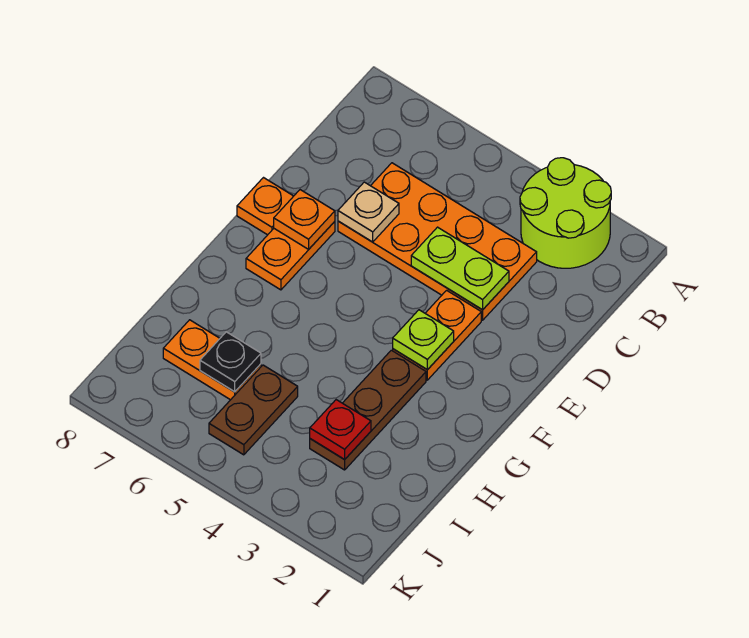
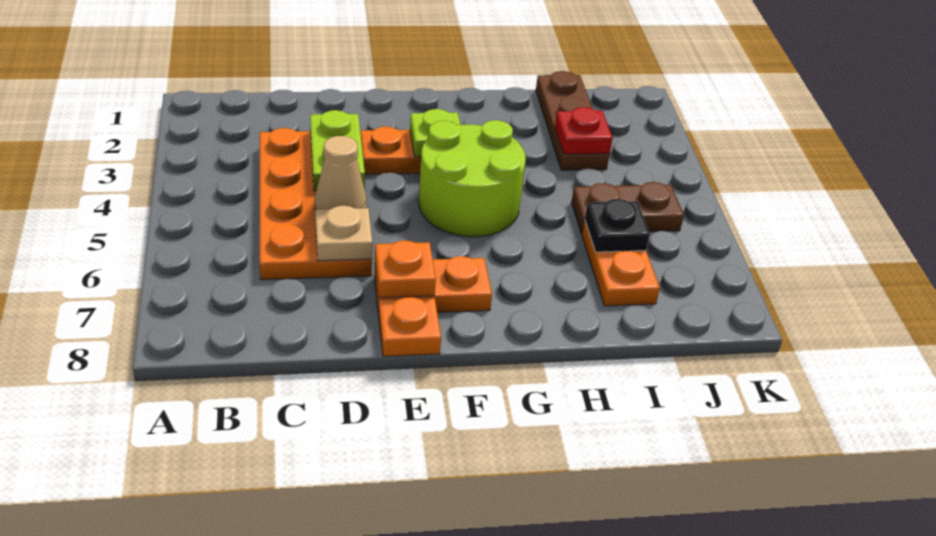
lime round brick A2:B3 level 1 -> lime round brick F4:G5 level 1
none -> tan cone D5 level 2
brown plate G3:I3 level 1 -> brown plate I1:I3 level 1

